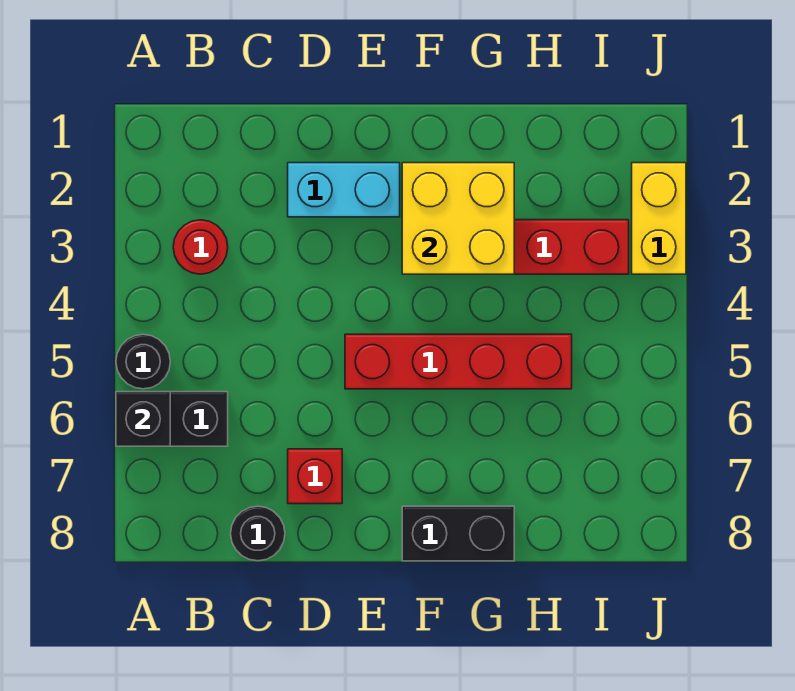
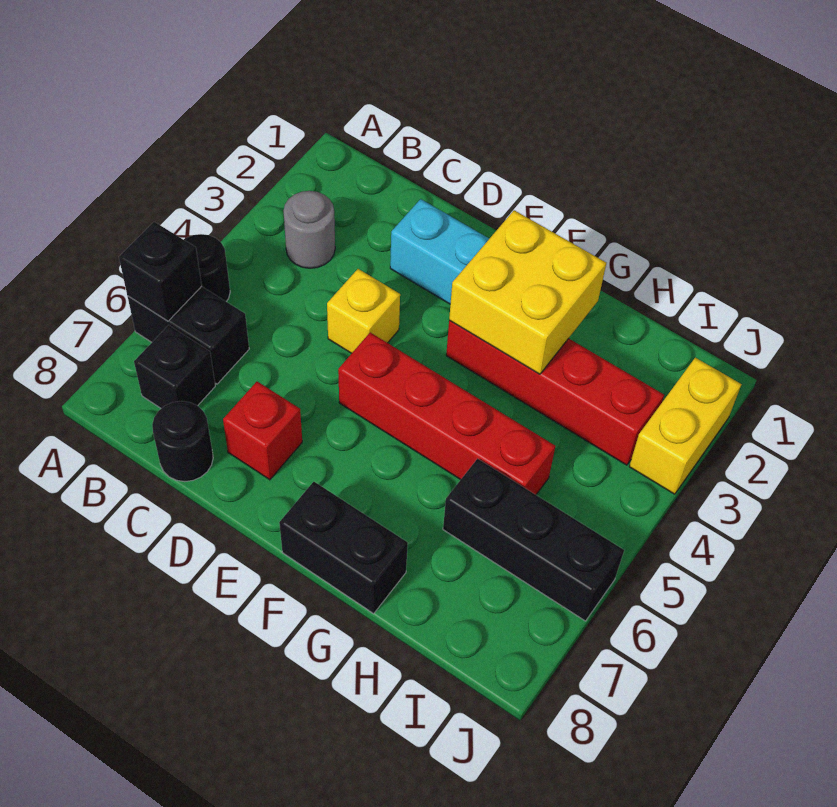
red round brick B3 level 1 -> grey round brick B3 level 1
none -> black brick B7 level 1
none -> yellow brick D4 level 1
none -> black brick H6:J6 level 1

